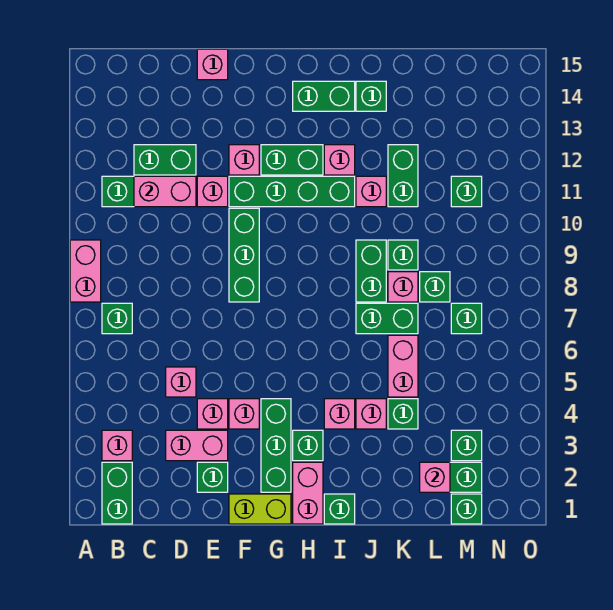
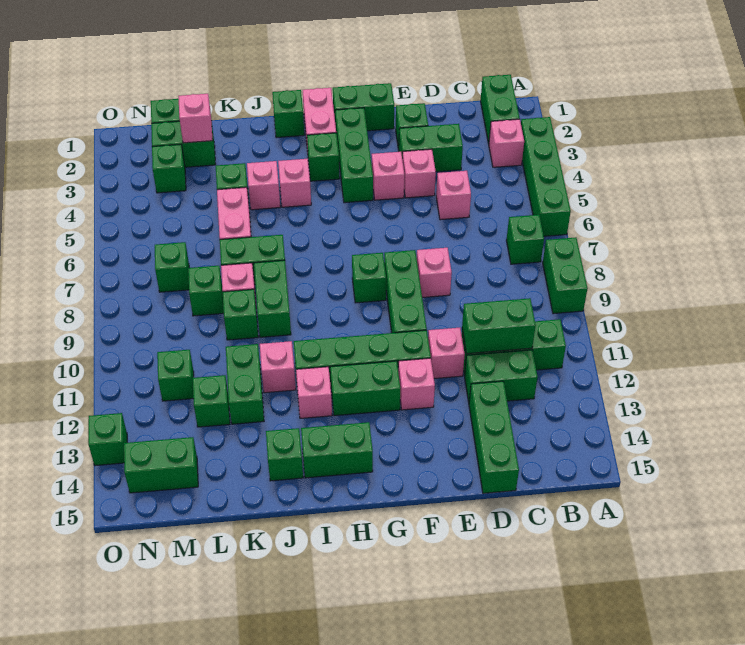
none -> green brick A3:A6 level 1
pink brick A8:A9 level 1 -> green brick A8:A9 level 1
pink brick C11:D11 level 2 -> green brick C11:D11 level 2
pink brick D3:E3 level 1 -> green brick D3:E3 level 1
none -> green brick D13:D15 level 1
pink brick E15 level 1 -> pink brick E8 level 1
lime brick F1:G1 level 1 -> green brick F1:G1 level 1
none -> green brick G8 level 1
none -> green brick L12 level 1
none -> green brick M14:N14 level 1
none -> green brick O13 level 1

